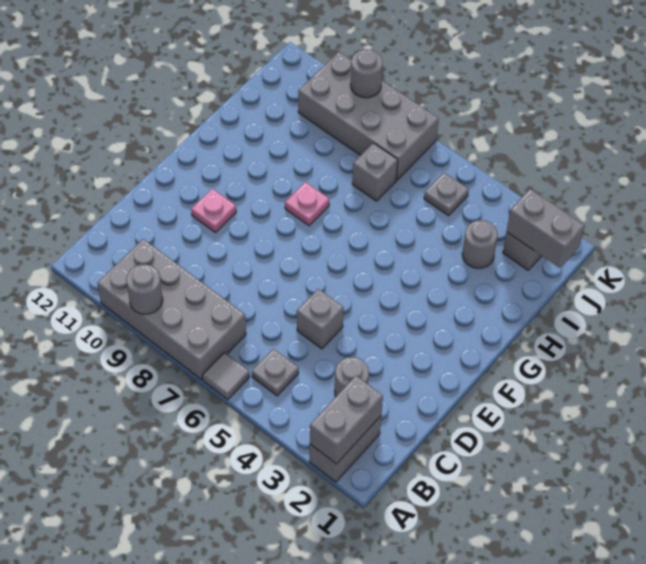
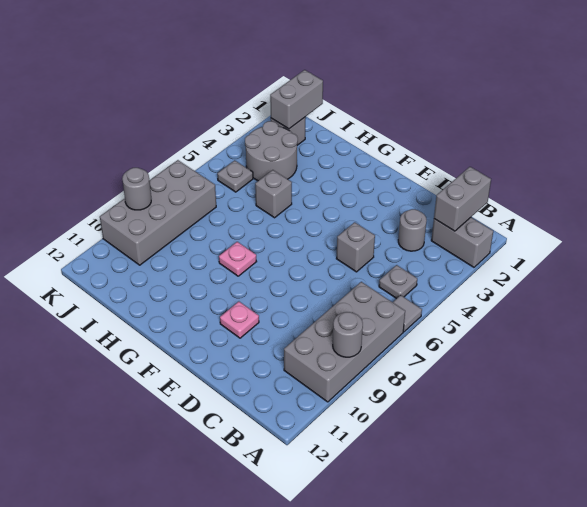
grey brick A2:B2 level 2 -> grey brick B1:B2 level 2
grey round brick I3 level 1 -> grey round brick I3:J4 level 1
grey brick I7 level 1 -> grey brick H5 level 1

